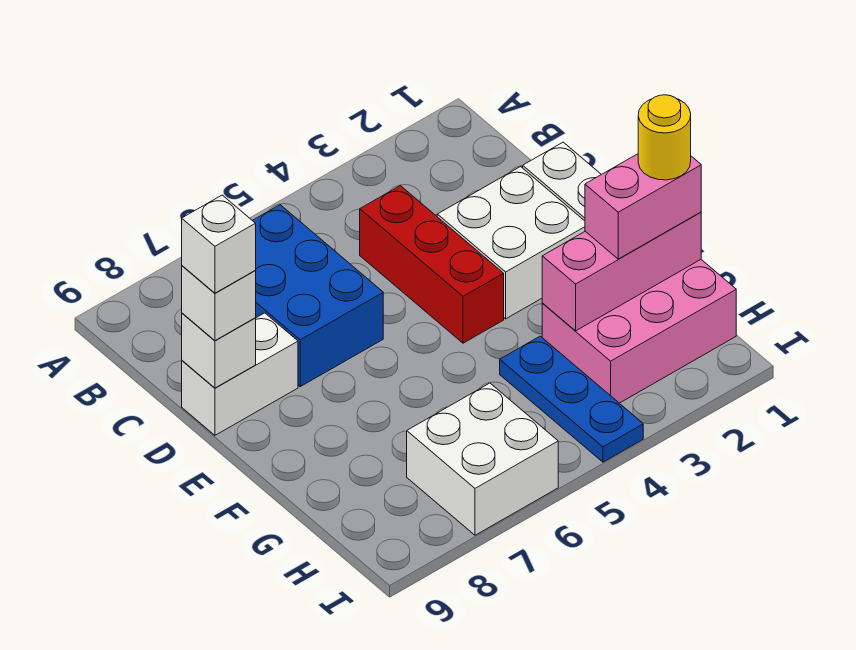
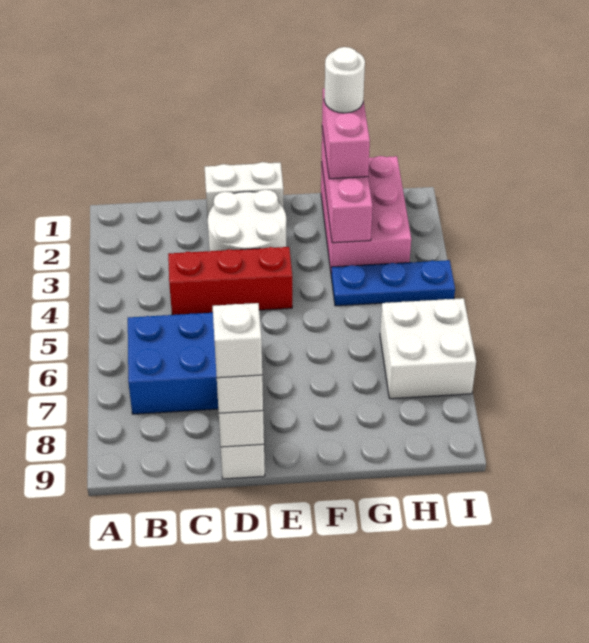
white brick D2:E3 level 1 -> white round brick D2:E3 level 1
yellow round brick G1 level 4 -> white round brick G1 level 4

